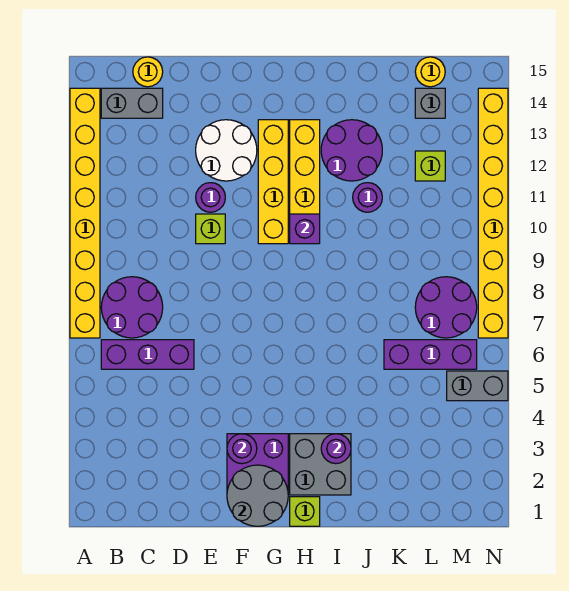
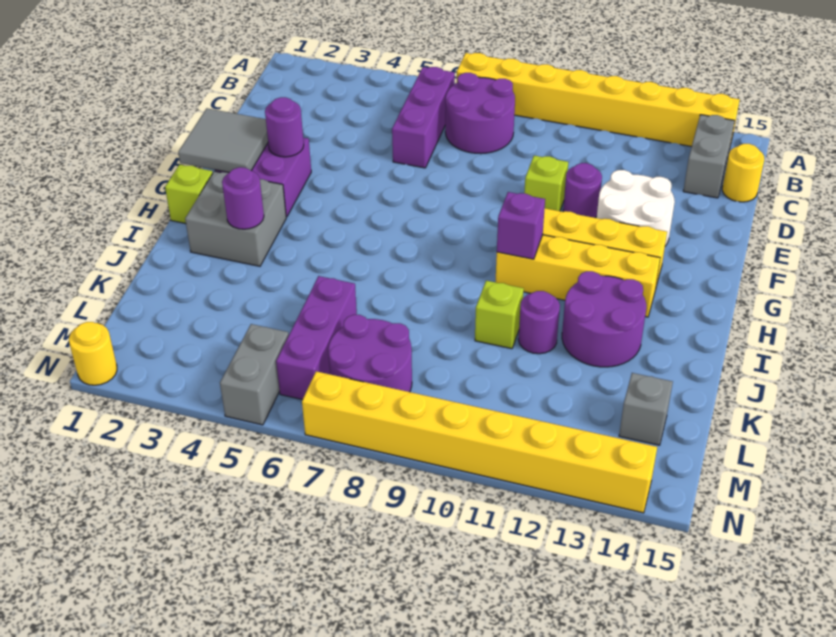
grey round brick F1:G2 level 2 -> grey tile F1:G2 level 2
lime brick L12 level 1 -> lime brick J10 level 1
yellow round brick L15 level 1 -> yellow round brick N1 level 1

